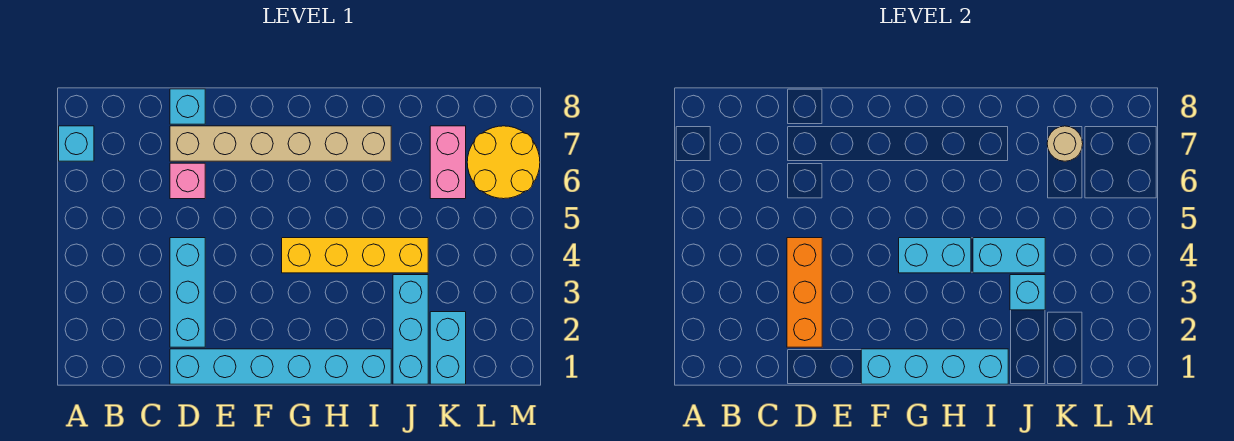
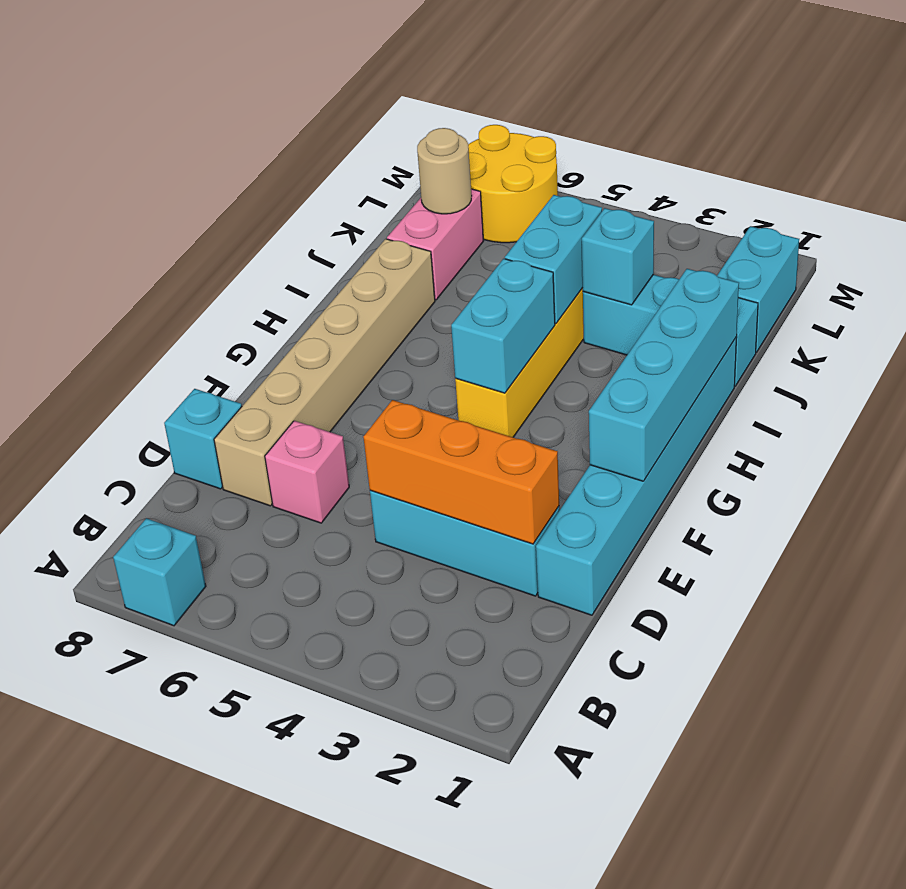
cyan brick K1:K2 level 1 -> cyan brick K1:L1 level 1
pink brick K6:K7 level 1 -> pink brick J7:K7 level 1

